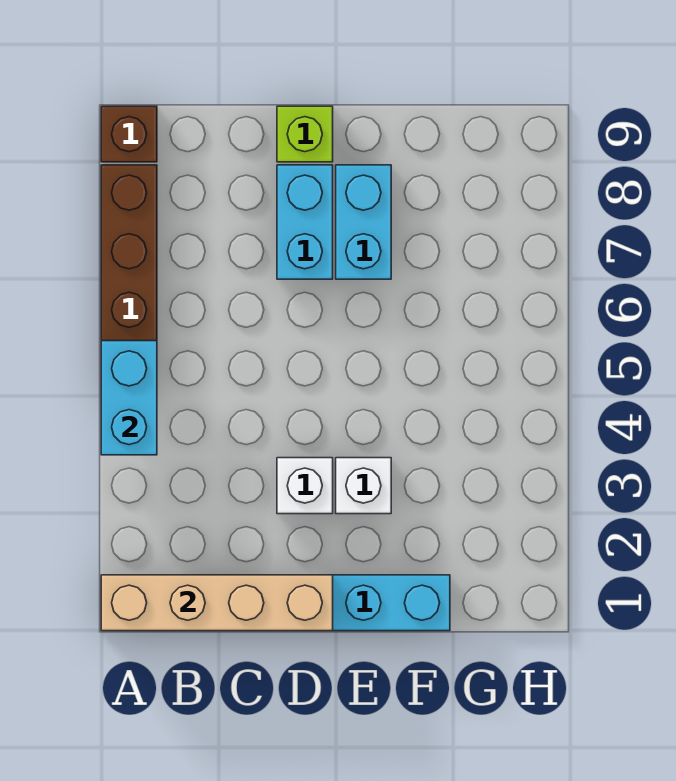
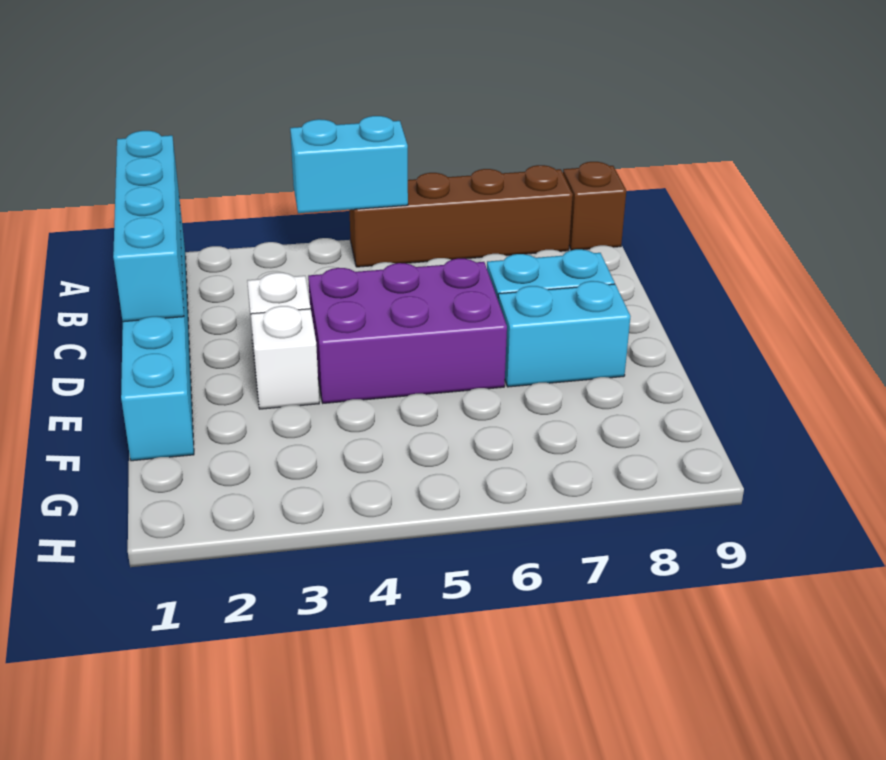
tan brick A1:D1 level 2 -> cyan brick A1:D1 level 2
none -> purple brick D4:E6 level 1
lime brick D9 level 1 -> none

